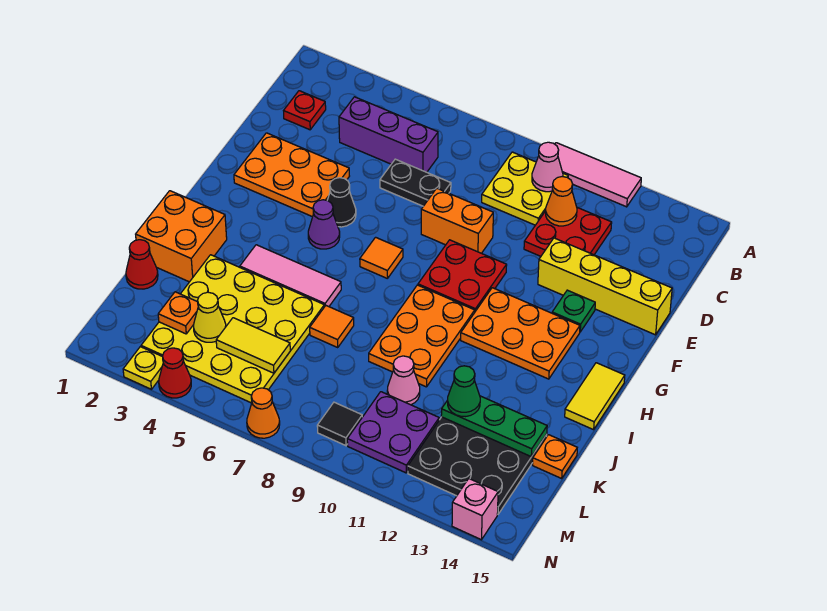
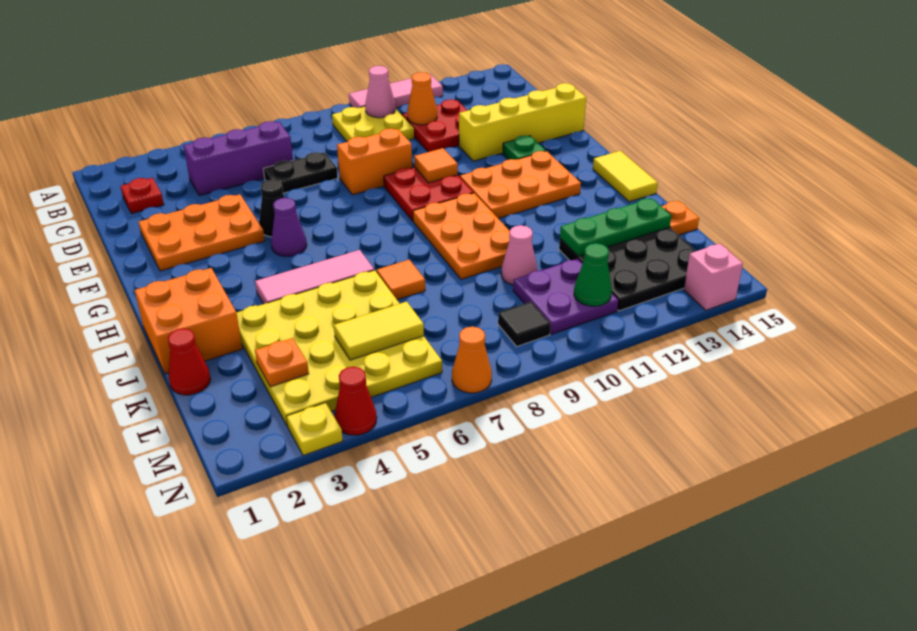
orange tile G7 level 1 -> orange tile F10 level 2
green cone K12 level 3 -> green cone M11 level 2
yellow cone L4 level 2 -> none

